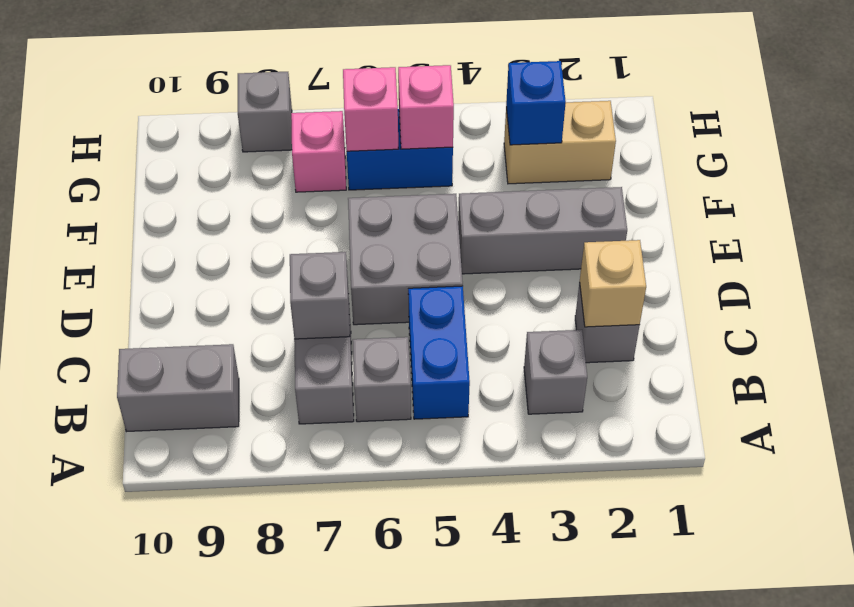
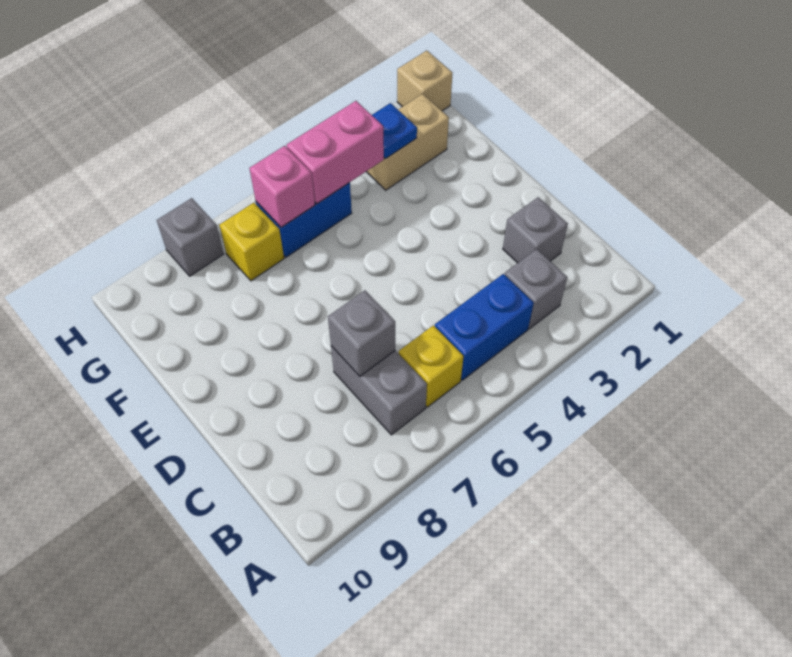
blue brick B5:C5 level 1 -> blue brick B4:B5 level 1
grey brick B6 level 1 -> yellow brick B6 level 1
grey brick B9:B10 level 1 -> none
tan brick C2 level 2 -> tan brick H1 level 1
grey brick D5:E6 level 1 -> none
grey brick E2:E4 level 1 -> none
blue brick G3 level 2 -> blue plate G3 level 2
pink brick G5 level 2 -> pink brick G4:G5 level 2
pink brick G7 level 1 -> yellow brick G7 level 1

